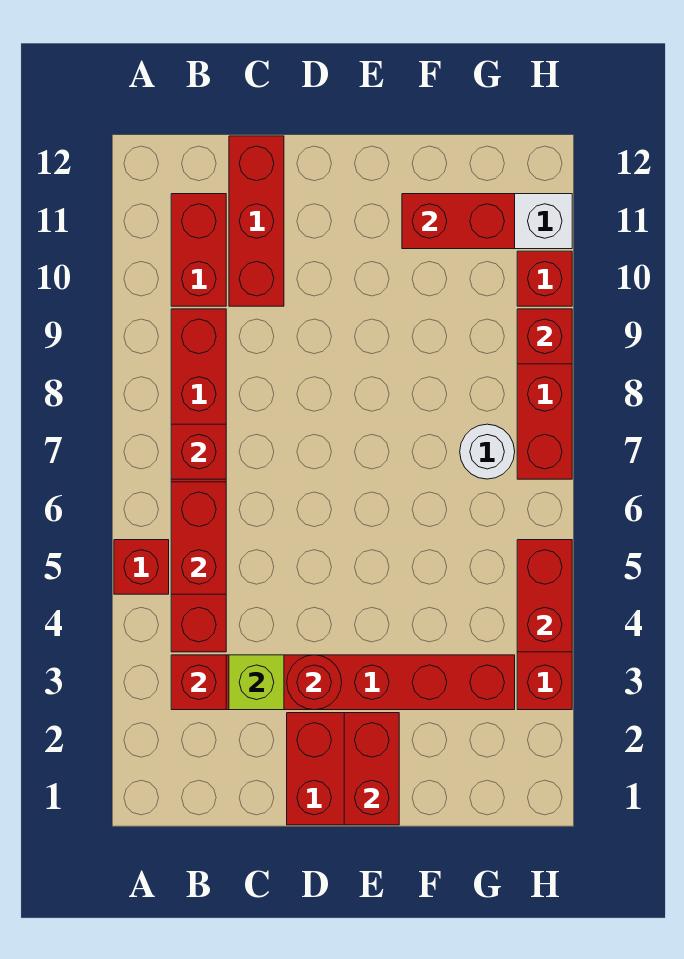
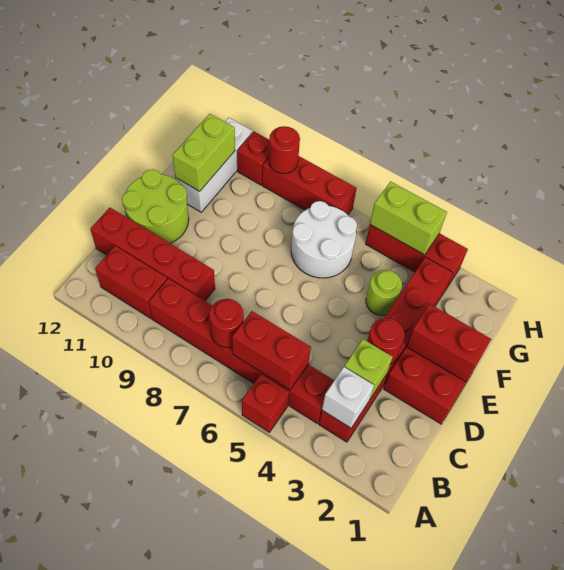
red brick B3 level 2 -> white brick B3 level 2
red brick B7 level 2 -> red round brick B7 level 2
red brick C10:C12 level 1 -> red brick C9:C12 level 1
none -> lime round brick D11:E12 level 1
none -> lime round brick F4 level 1
red brick F11:G11 level 2 -> lime brick F11:G11 level 2
white round brick G7 level 1 -> white round brick F6:G7 level 1
red brick H4:H5 level 2 -> lime brick H4:H5 level 2
red brick H9 level 2 -> red round brick H9 level 2

